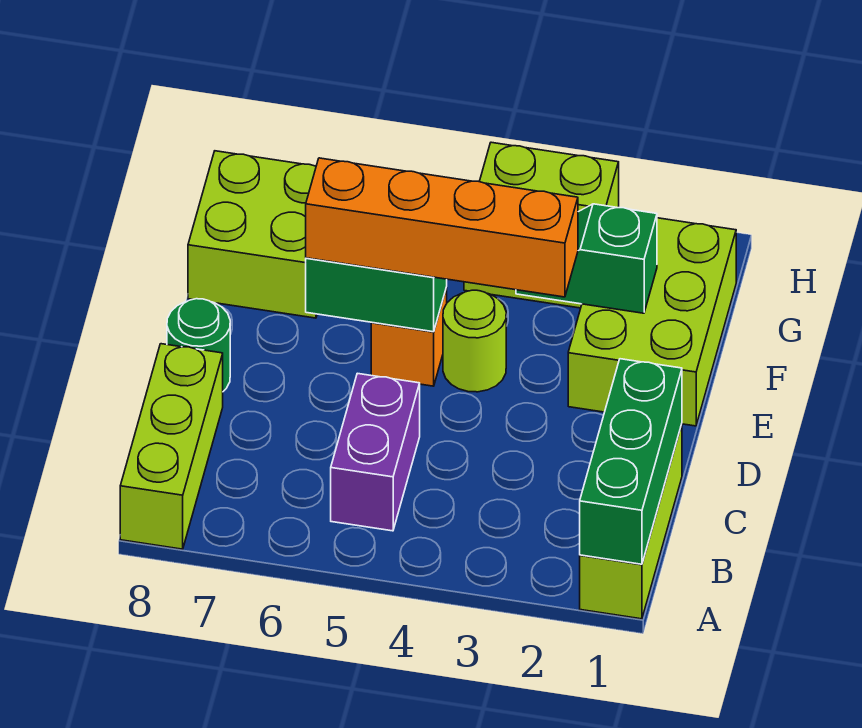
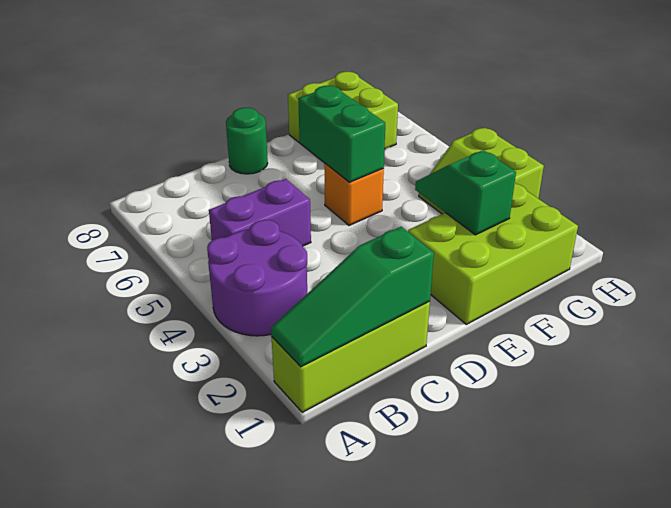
green brick A1:C1 level 2 -> green slope A1:C1 level 2 top C
none -> purple round brick A3:B4 level 1
lime brick A8:C8 level 1 -> none
orange brick E3:E6 level 3 -> none
lime round brick E4 level 1 -> none

